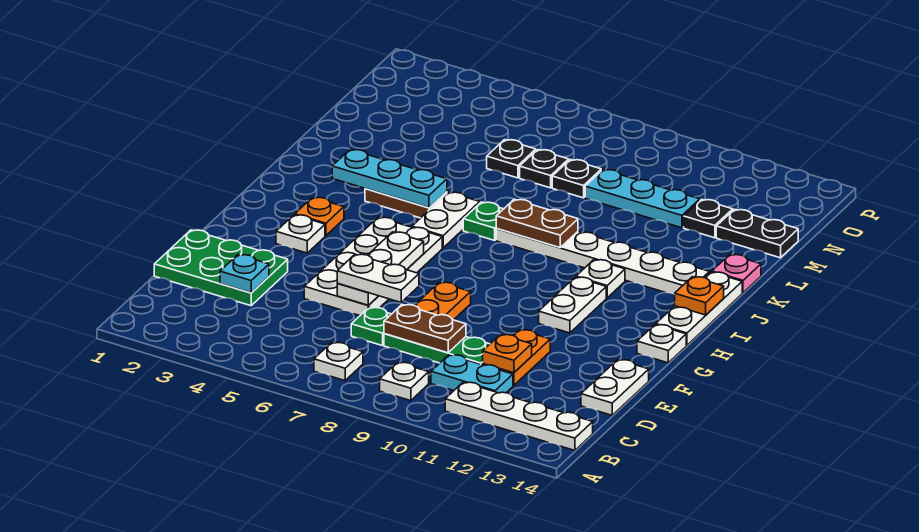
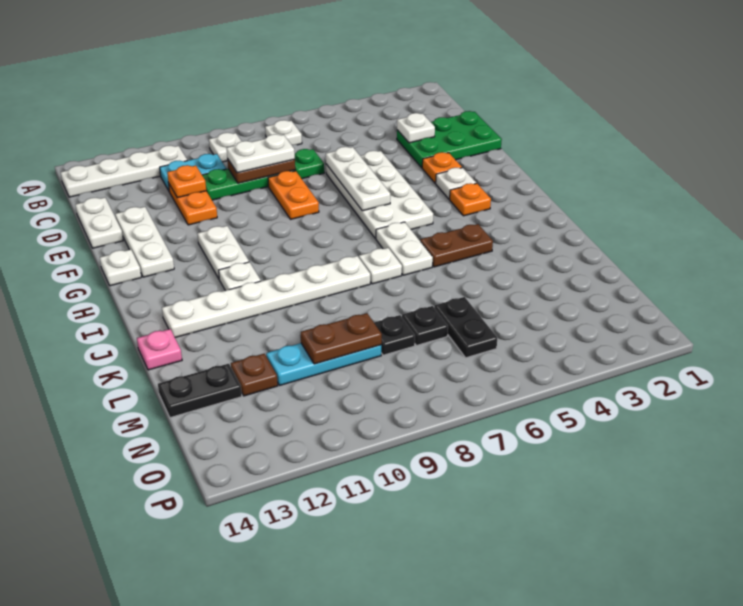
cyan plate D3 level 2 -> white plate D3 level 2
white plate E6:E7 level 3 -> white plate D8:D9 level 3
white plate H14:J14 level 1 -> white plate E13:G13 level 1
orange plate I14 level 2 -> orange plate F3 level 1
cyan plate J3:J5 level 2 -> none
green plate J7 level 1 -> white plate J7 level 1
brown plate J8:J9 level 2 -> brown plate M9:M10 level 2
black plate M6 level 1 -> black plate M6:N6 level 1
black plate M12 level 1 -> brown plate M12 level 1

